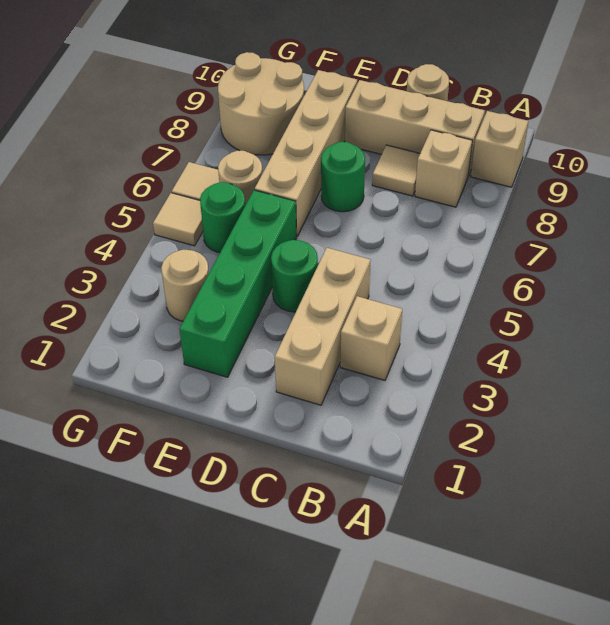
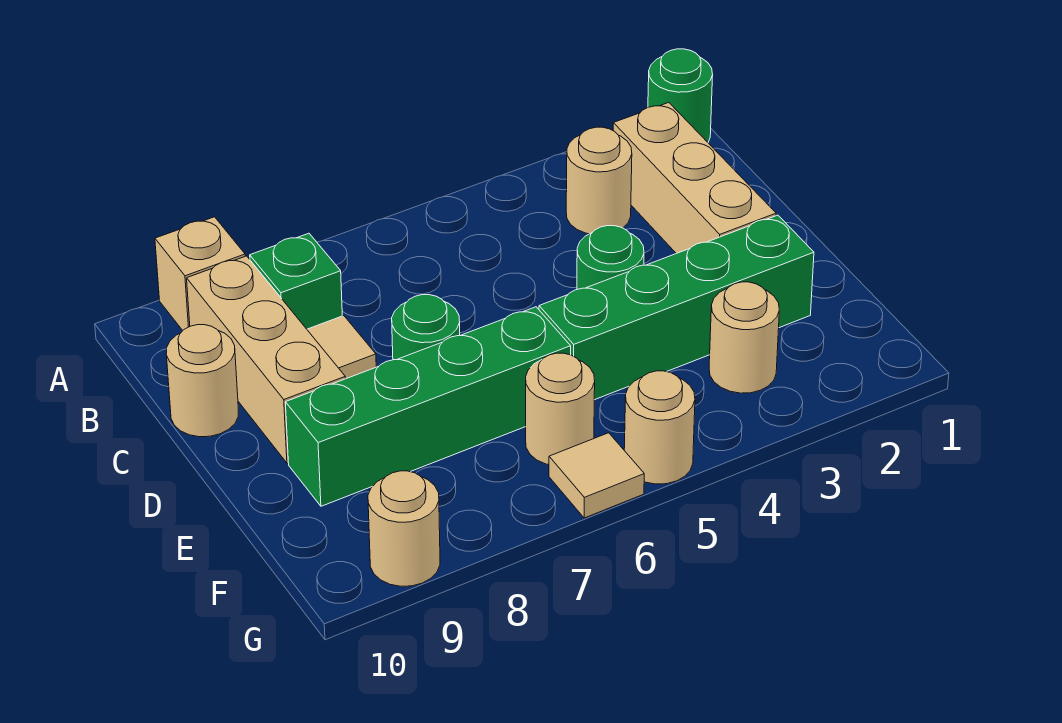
tan brick B3 level 1 -> tan round brick B3 level 1
tan brick B8 level 1 -> green brick B8 level 1
tan brick C2:C4 level 1 -> tan brick B2:D2 level 1
tan brick E6:E9 level 1 -> green brick E6:E9 level 1
green round brick F5 level 1 -> green round brick A1 level 1
tan round brick F8:G9 level 1 -> tan round brick G9 level 1
tan tile G5 level 1 -> tan round brick G5 level 1

